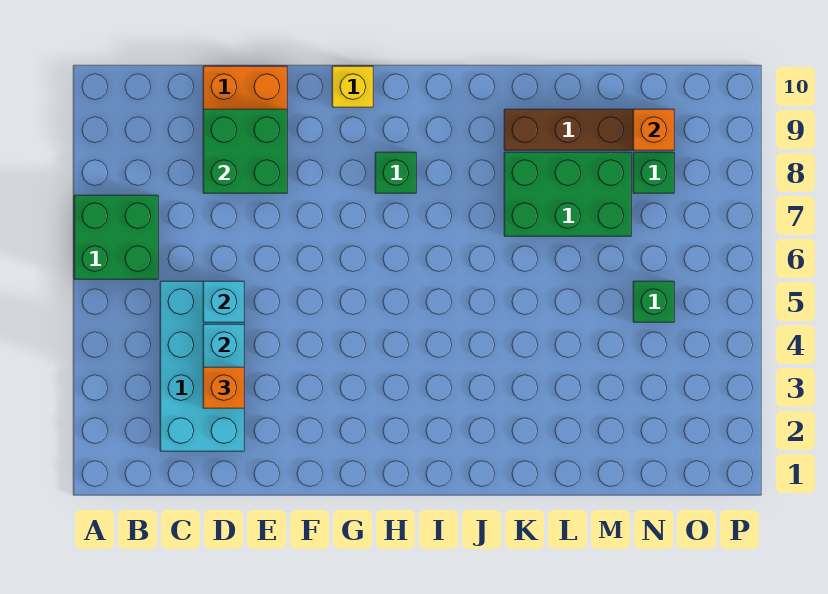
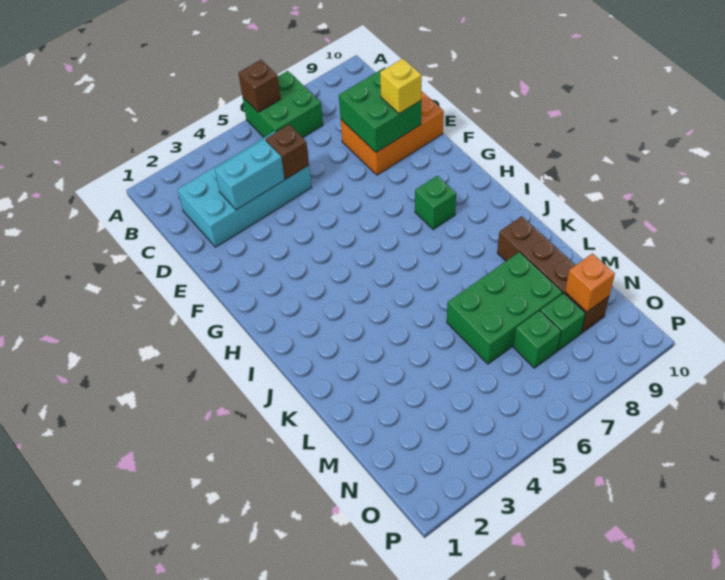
none -> brown brick A6 level 2
orange brick D3 level 3 -> none
cyan brick D5 level 2 -> brown brick D5 level 2
yellow brick G10 level 1 -> yellow brick E9 level 3
green brick K7:M8 level 1 -> green brick L6:M8 level 1
green brick N5 level 1 -> green brick N7 level 1

